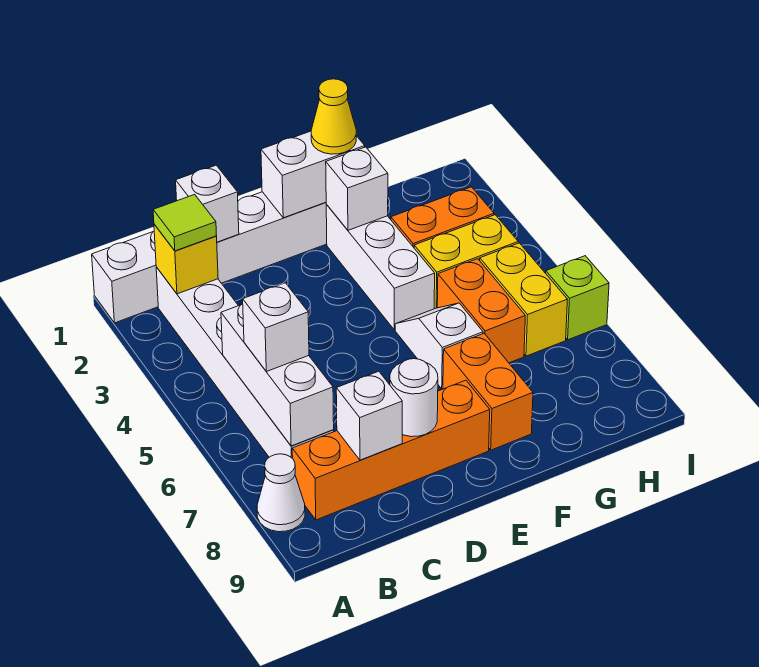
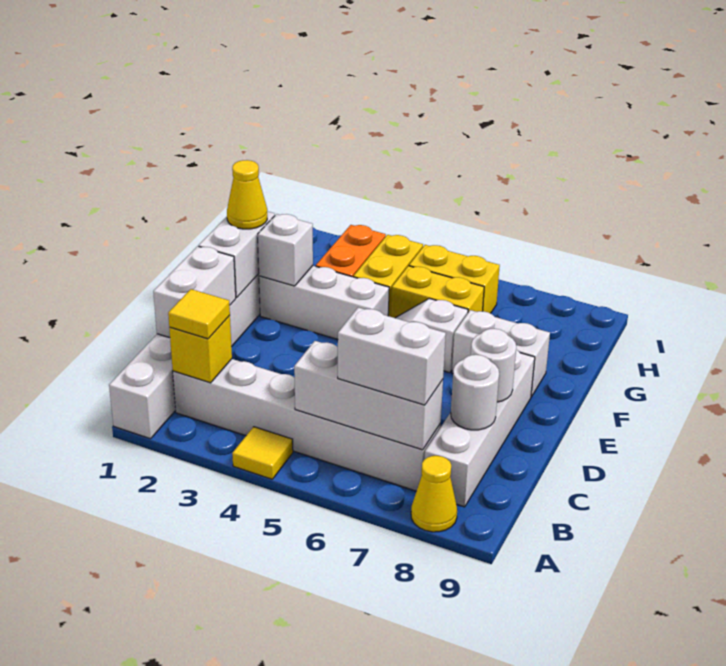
none -> yellow tile A4 level 1
white cone A8 level 1 -> yellow cone A8 level 1
lime tile B2 level 3 -> yellow tile B2 level 3
white brick B6 level 3 -> white brick B6:B7 level 3
orange brick B8:E8 level 1 -> white brick B8:E8 level 1
white brick C1 level 2 -> white brick C1:D1 level 2
white brick C8 level 2 -> white round brick C8 level 2
orange brick F7:F8 level 1 -> white brick F7:F8 level 1
orange brick G5:G6 level 1 -> yellow brick G5:G6 level 1
lime brick I6 level 1 -> none

